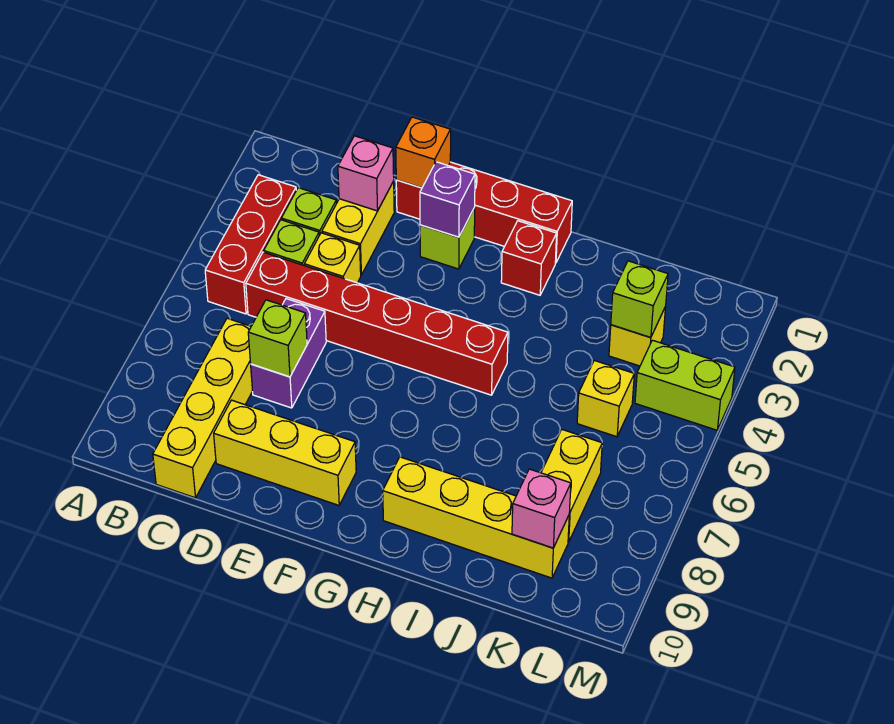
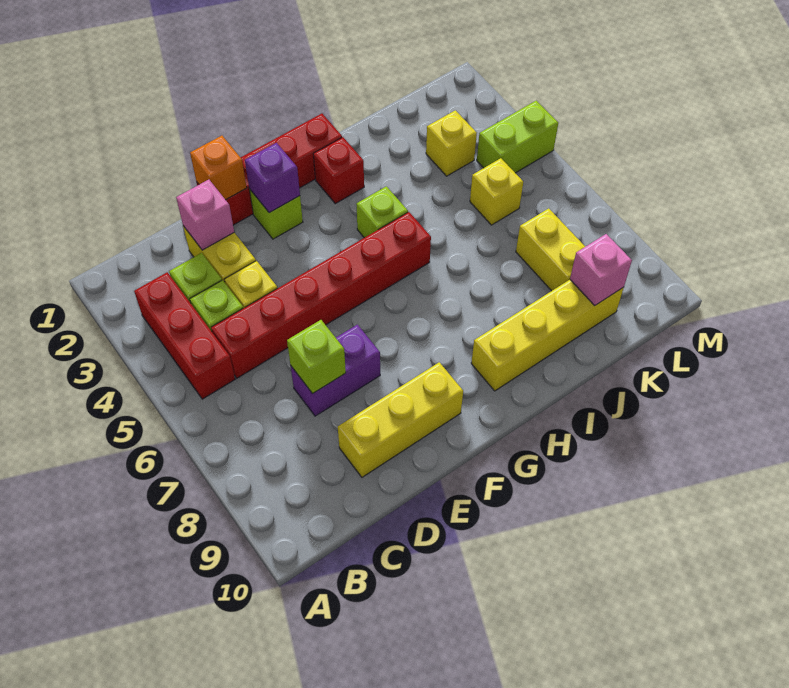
yellow brick C7:C10 level 1 -> none
purple brick D6:D7 level 1 -> purple brick D7:E7 level 1
lime brick K3 level 2 -> lime brick H4 level 1

